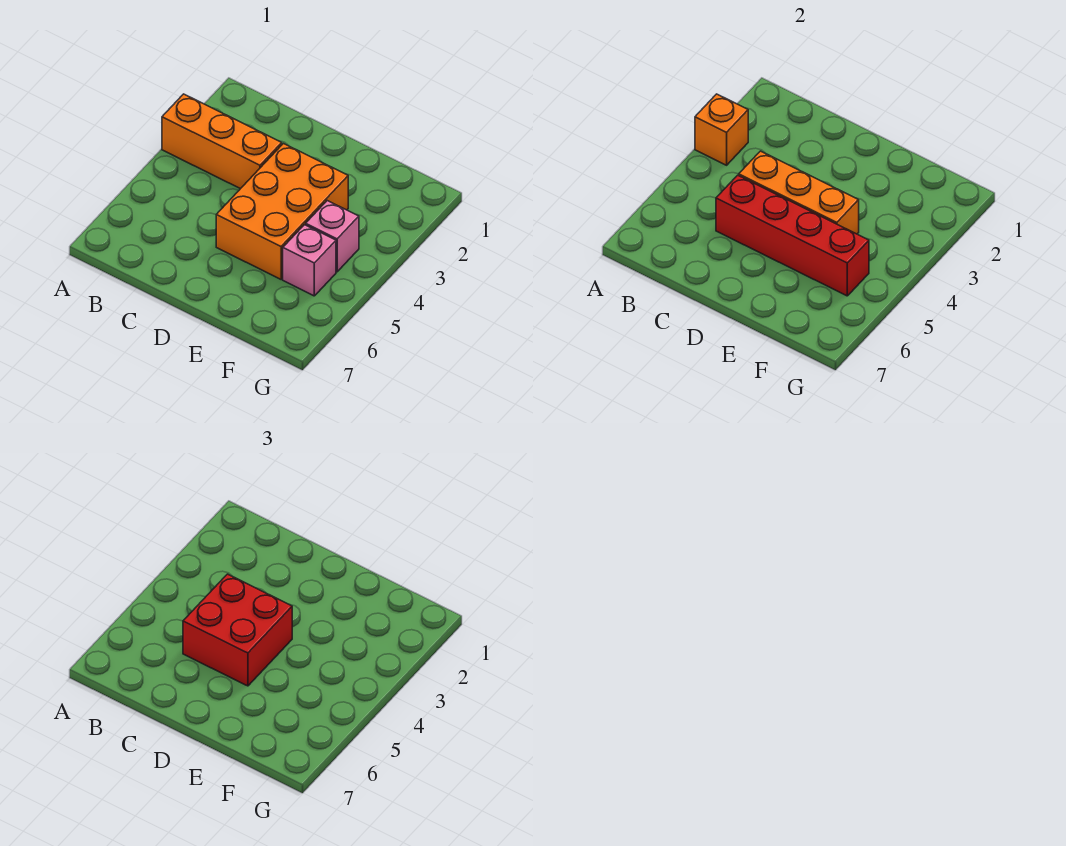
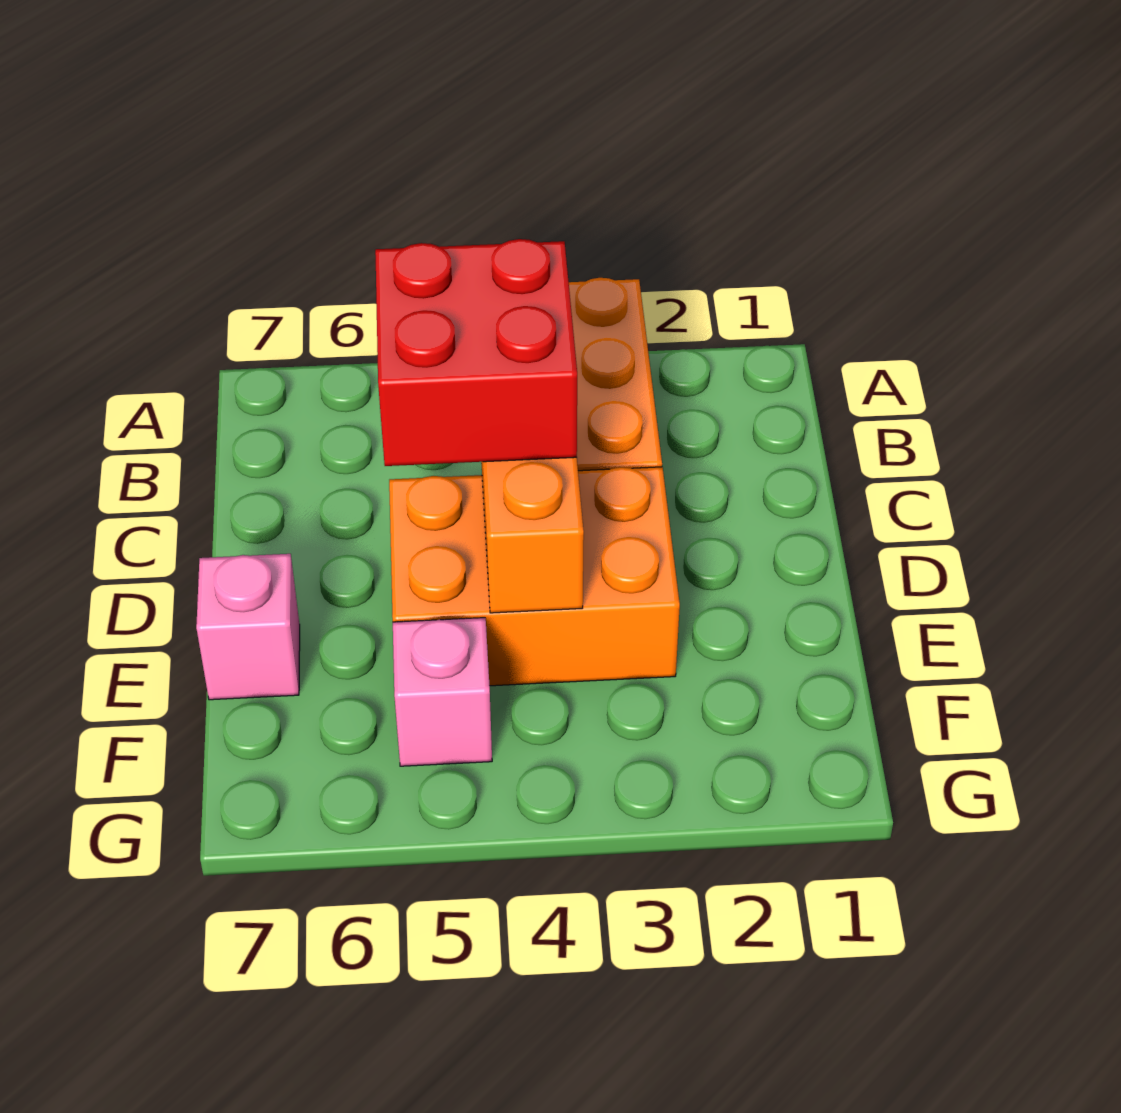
orange brick A3 level 2 -> none
red brick C5:F5 level 2 -> none
pink brick F4 level 1 -> pink brick E7 level 1

